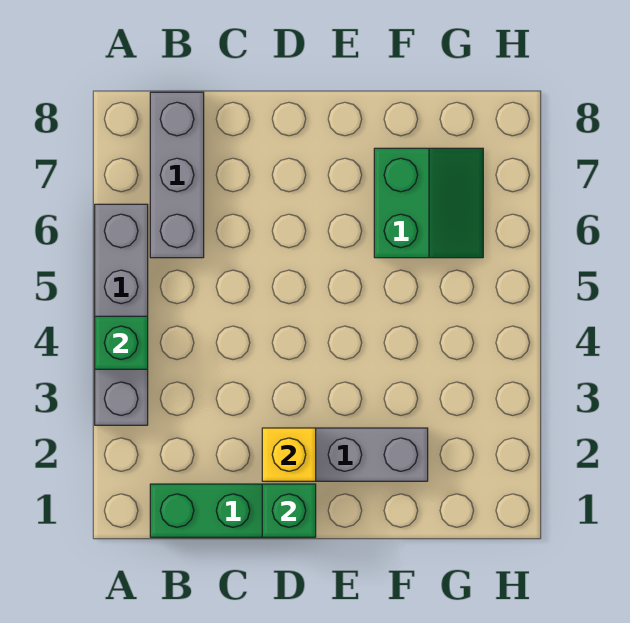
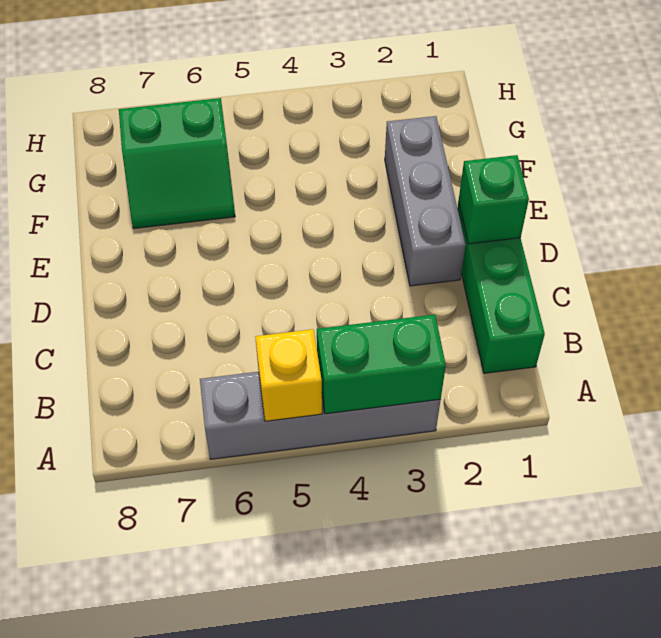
green brick A4 level 2 -> green brick A3:A4 level 2
grey brick B6:B8 level 1 -> none
yellow brick D2 level 2 -> yellow brick A5 level 2
green slope F6:G7 level 1 top F -> green slope F6:G7 level 1 top G

